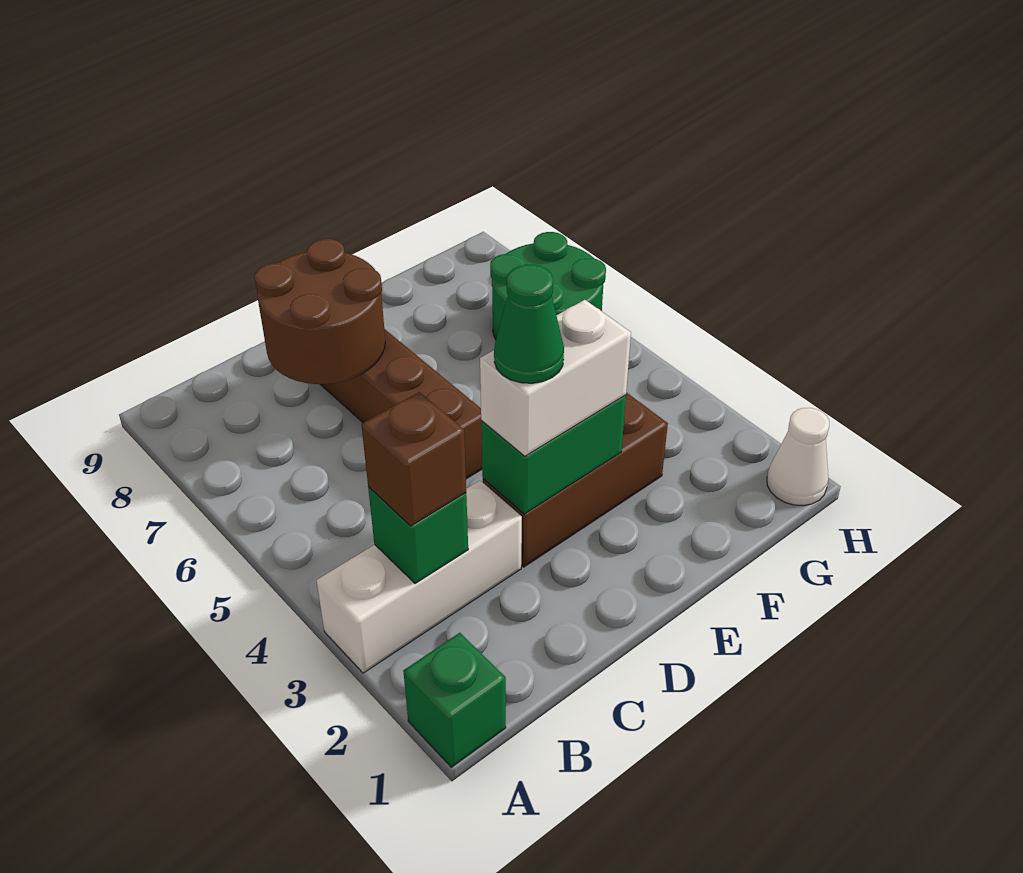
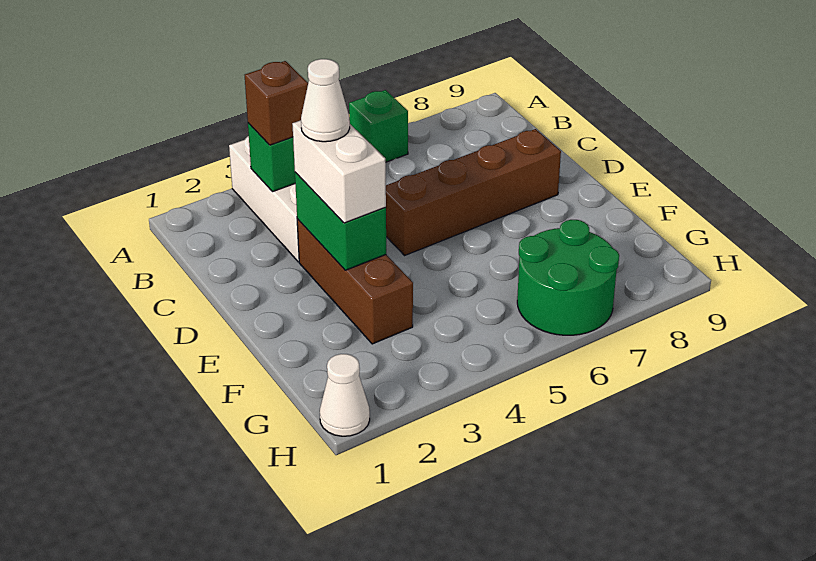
green brick A1 level 1 -> green brick A6 level 1
brown round brick C7:D8 level 2 -> none
green cone D3 level 4 -> white cone D3 level 4

